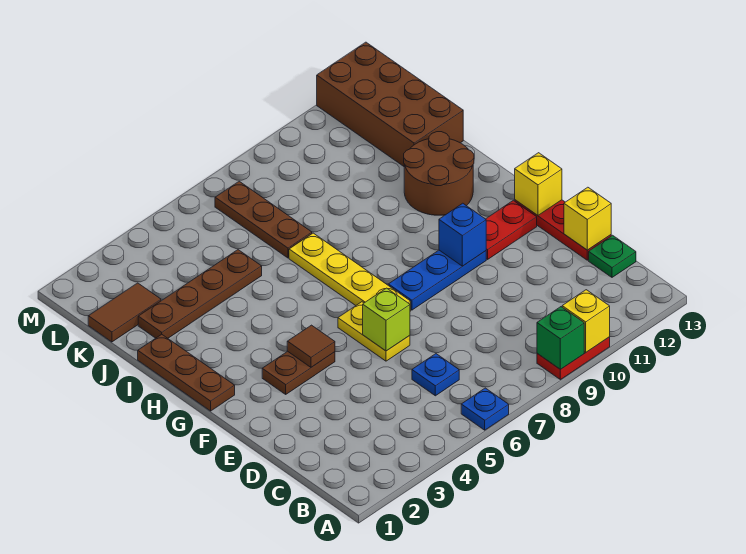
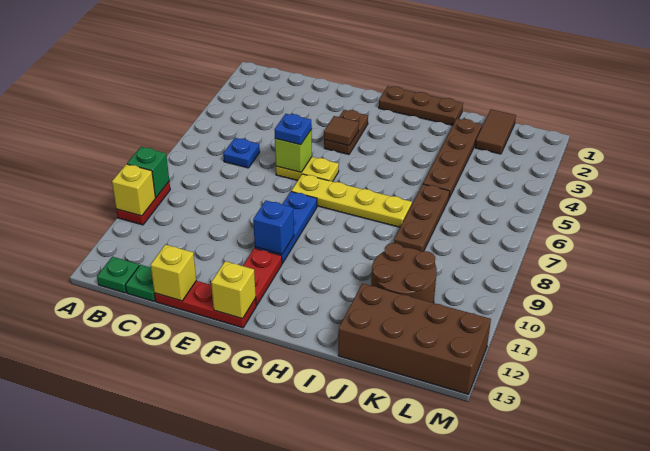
blue plate A6 level 1 -> blue plate E6 level 3
none -> green plate B13 level 1
brown round brick H11:I12 level 1 -> brown round brick J10:K11 level 1
brown plate J7:L7 level 1 -> brown plate J6:J8 level 1

